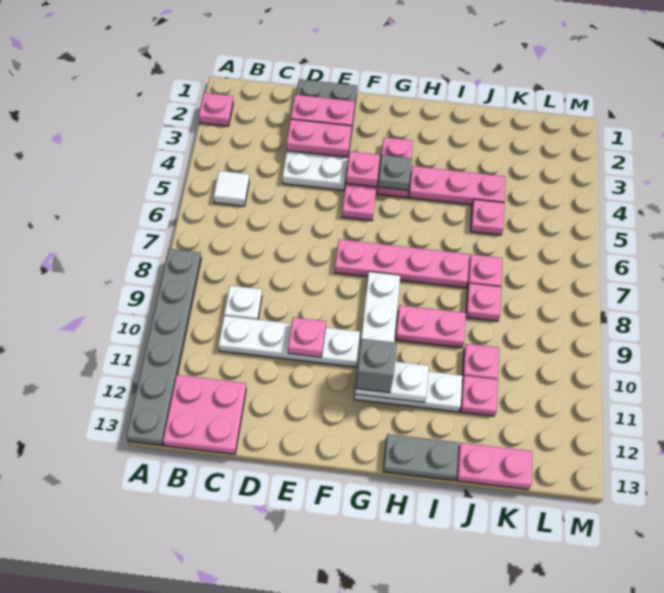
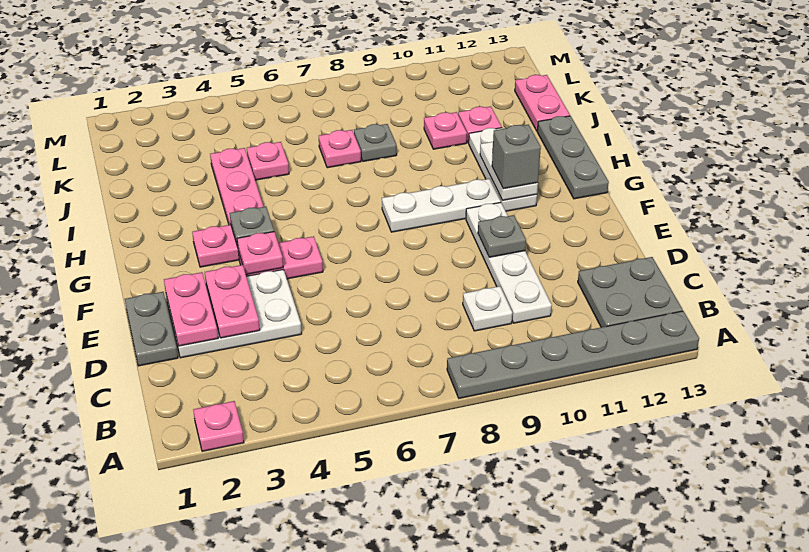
white tile B5 level 1 -> none
pink plate B12:C13 level 1 -> grey plate B12:C13 level 1
pink plate E10 level 2 -> grey plate E10 level 2
pink plate F7:I7 level 1 -> none
pink plate H9:I9 level 1 -> none
grey plate H13:I13 level 1 -> grey plate G13:I13 level 1
pink plate J8 level 1 -> grey plate J8 level 1

